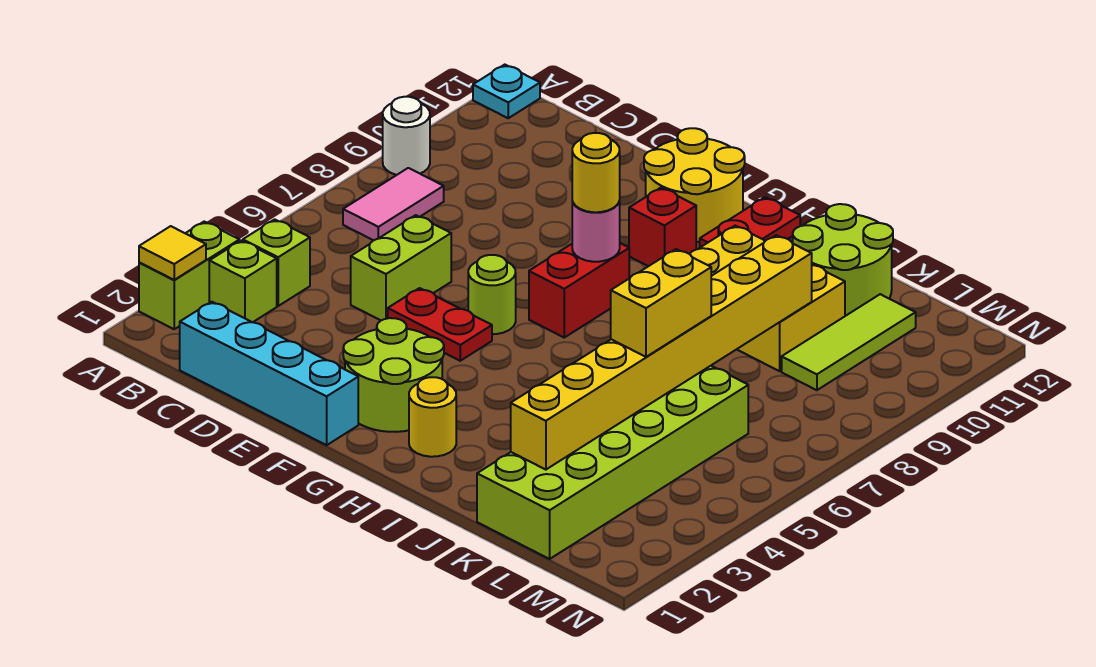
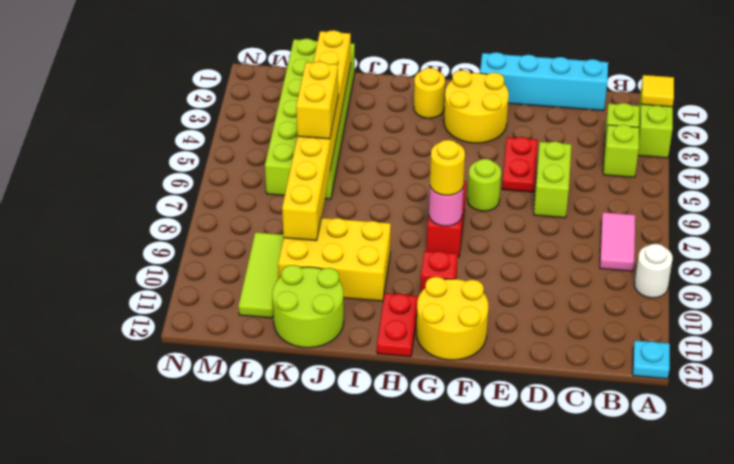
red plate E5:F5 level 1 -> red plate E4:E5 level 1
lime round brick F2:G3 level 1 -> yellow round brick F2:G3 level 1

